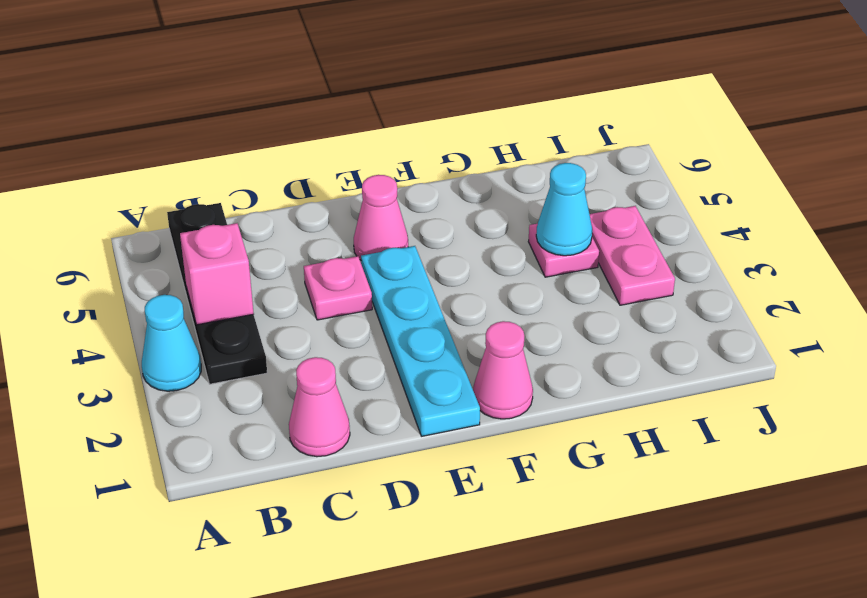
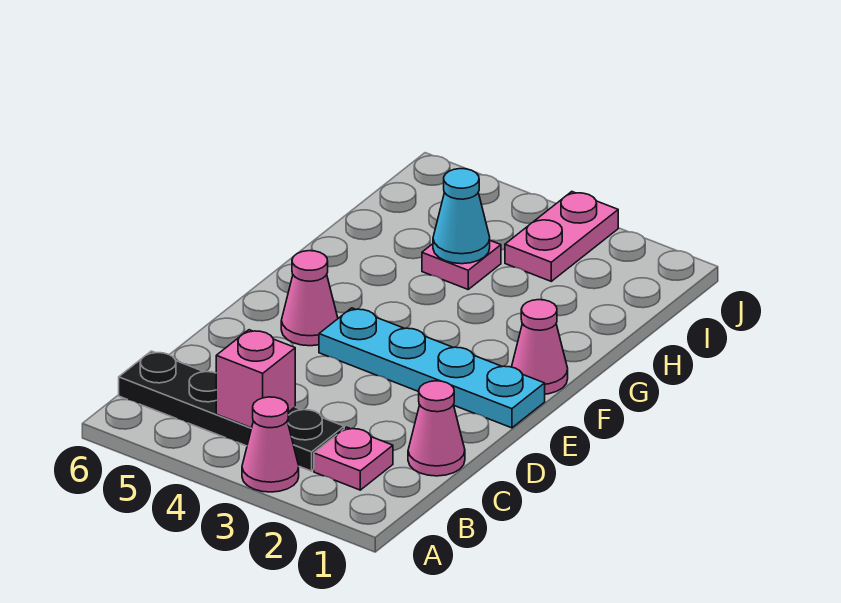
cyan cone A3 level 1 -> pink cone A3 level 1
pink plate D4 level 1 -> pink plate B2 level 1
pink plate I3:I4 level 1 -> pink plate I3:J3 level 1

